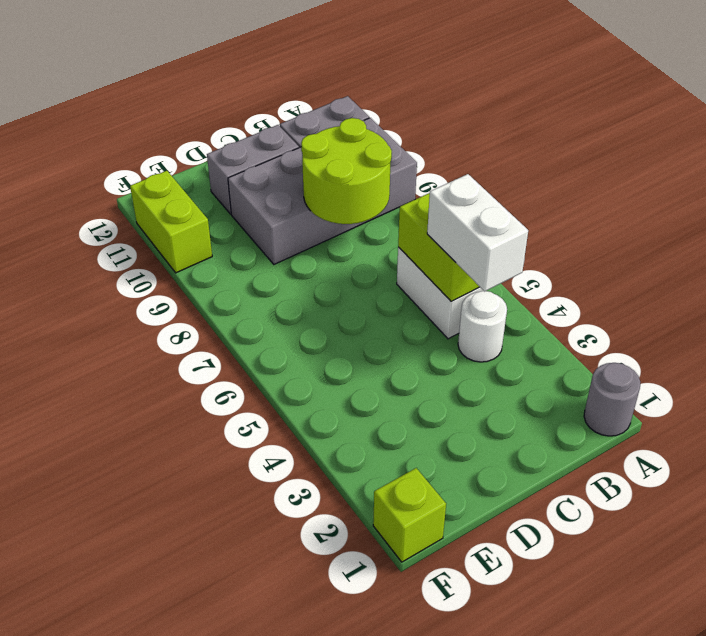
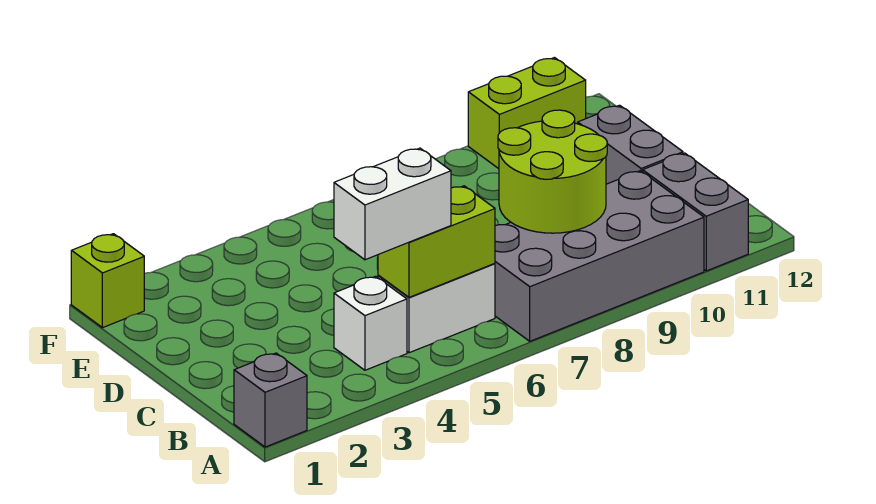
grey round brick A1 level 1 -> grey brick A1 level 1
grey brick A9:D10 level 1 -> grey brick A7:B10 level 1
white round brick B4 level 1 -> white brick B4 level 1

